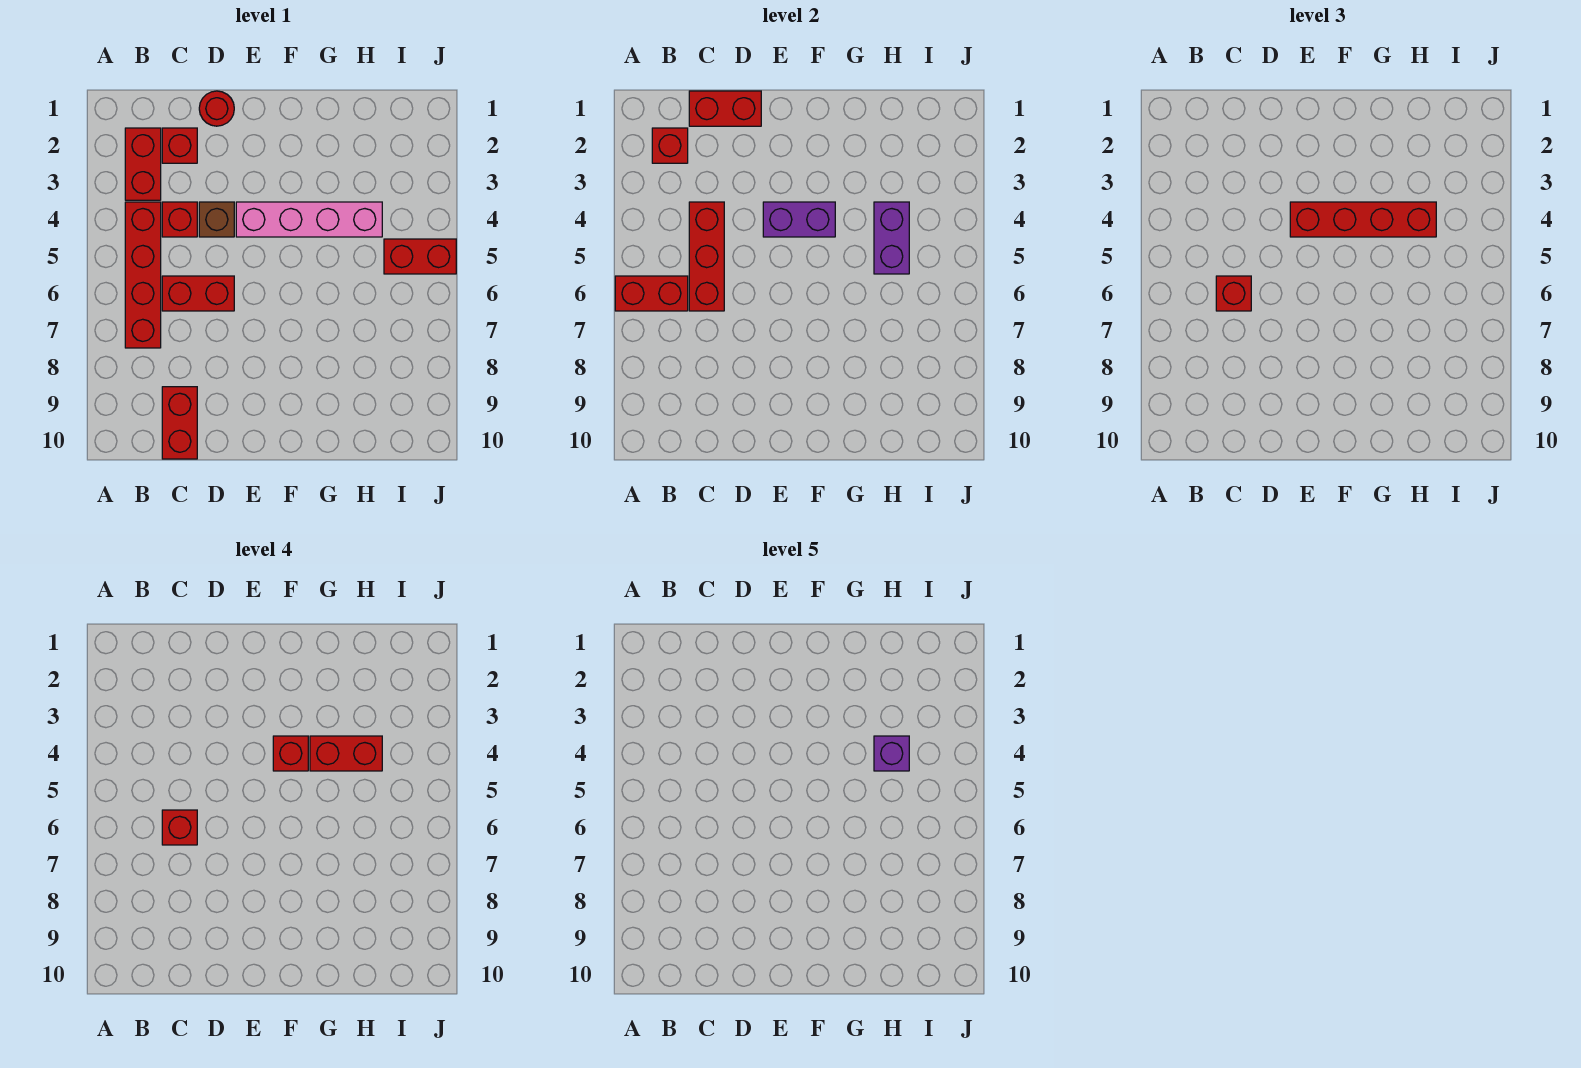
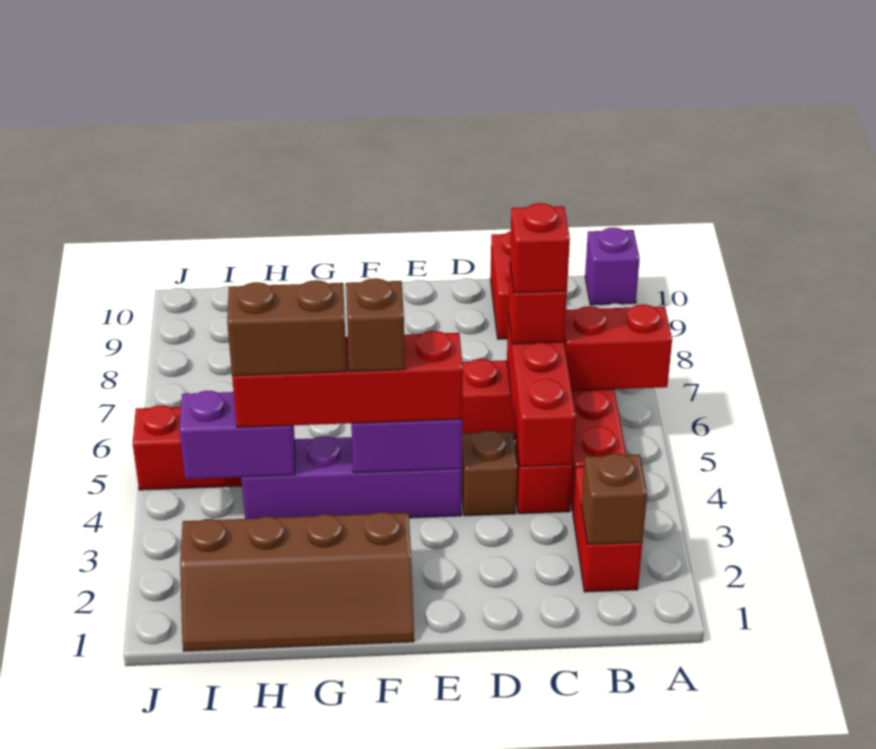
red brick B2 level 2 -> brown brick B2 level 2
red brick C1:D1 level 2 -> none
red brick C2 level 1 -> none
red round brick D1 level 1 -> none
pink brick E4:H4 level 1 -> purple brick E4:H4 level 1
none -> brown slope F1:I2 level 1 top 2
red brick F4 level 4 -> brown brick F4 level 4
red brick G4:H4 level 4 -> brown brick G4:H4 level 4
purple brick H4:H5 level 2 -> purple brick H4:I4 level 2
purple brick H4 level 5 -> purple brick A10 level 1

